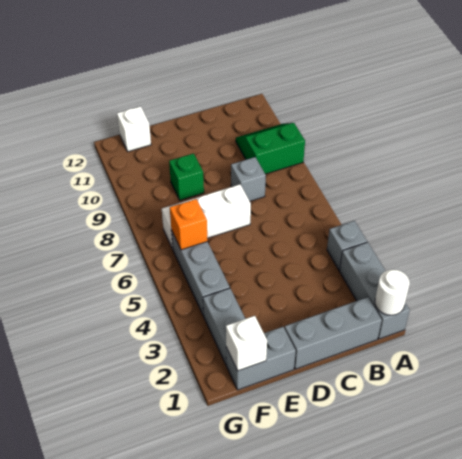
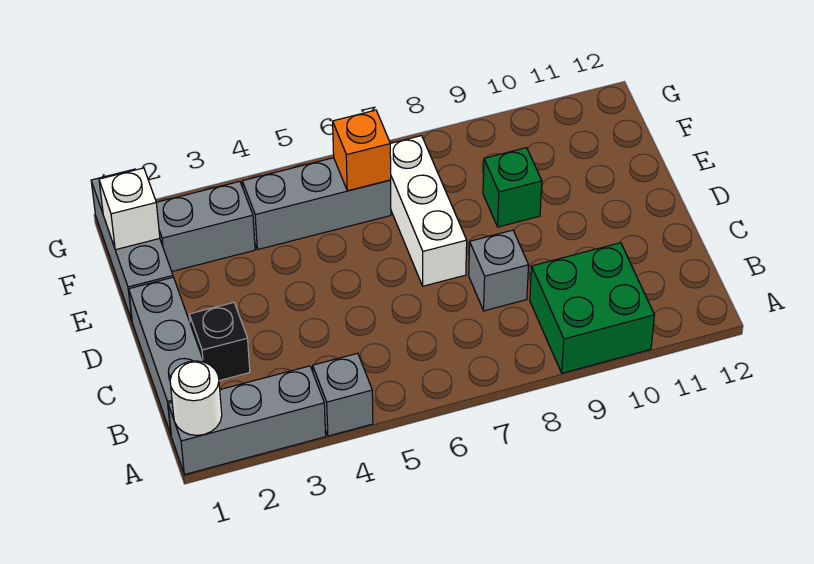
green slope A9:B10 level 1 top 9 -> green brick A9:B10 level 1
none -> black brick C2 level 1
grey brick E1:F1 level 1 -> grey brick E1:G1 level 1
white brick F12 level 1 -> none

